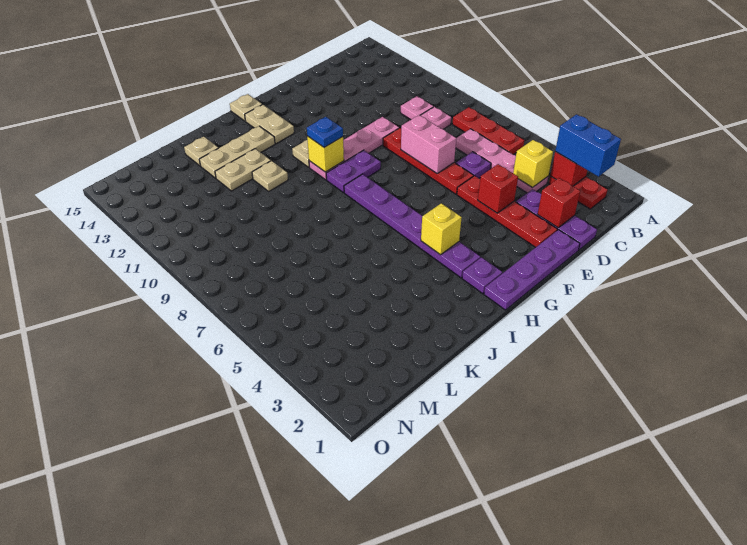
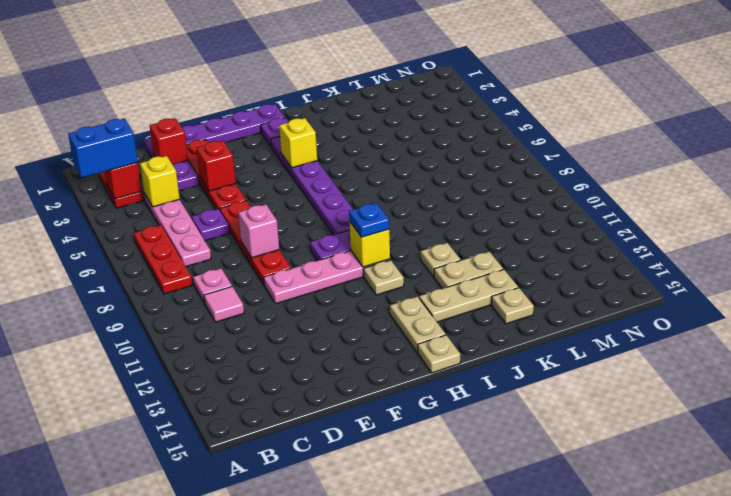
blue brick B2:B3 level 3 -> blue brick A3:B3 level 3
pink plate C10 level 1 -> pink tile C10 level 1
pink brick E7:E8 level 2 -> pink brick E8 level 2

